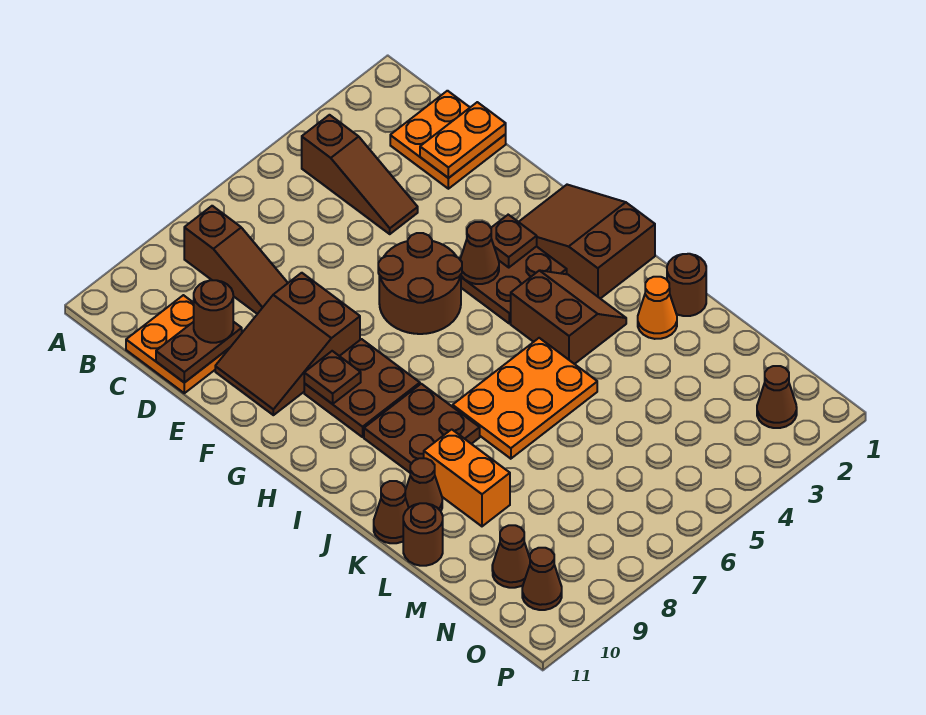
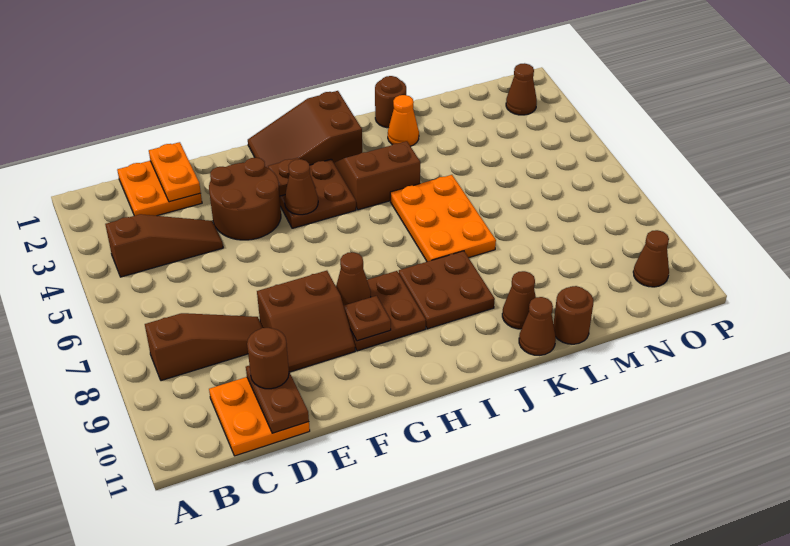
brown slope E8:F10 level 1 top 8 -> brown slope E8:F9 level 1 top 8
brown round brick F5:G6 level 1 -> brown round brick E3:F4 level 1
orange brick K9:L9 level 1 -> none
brown cone N10 level 1 -> brown cone G8 level 2

